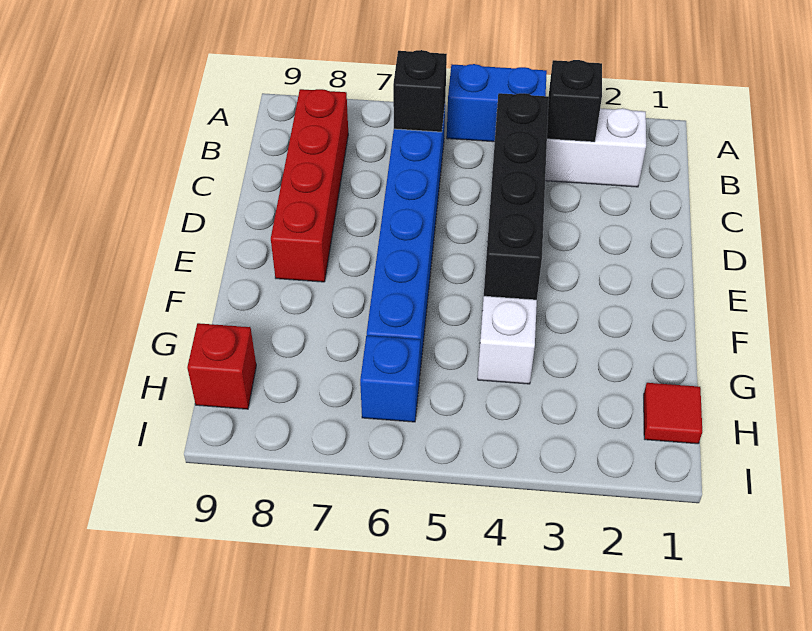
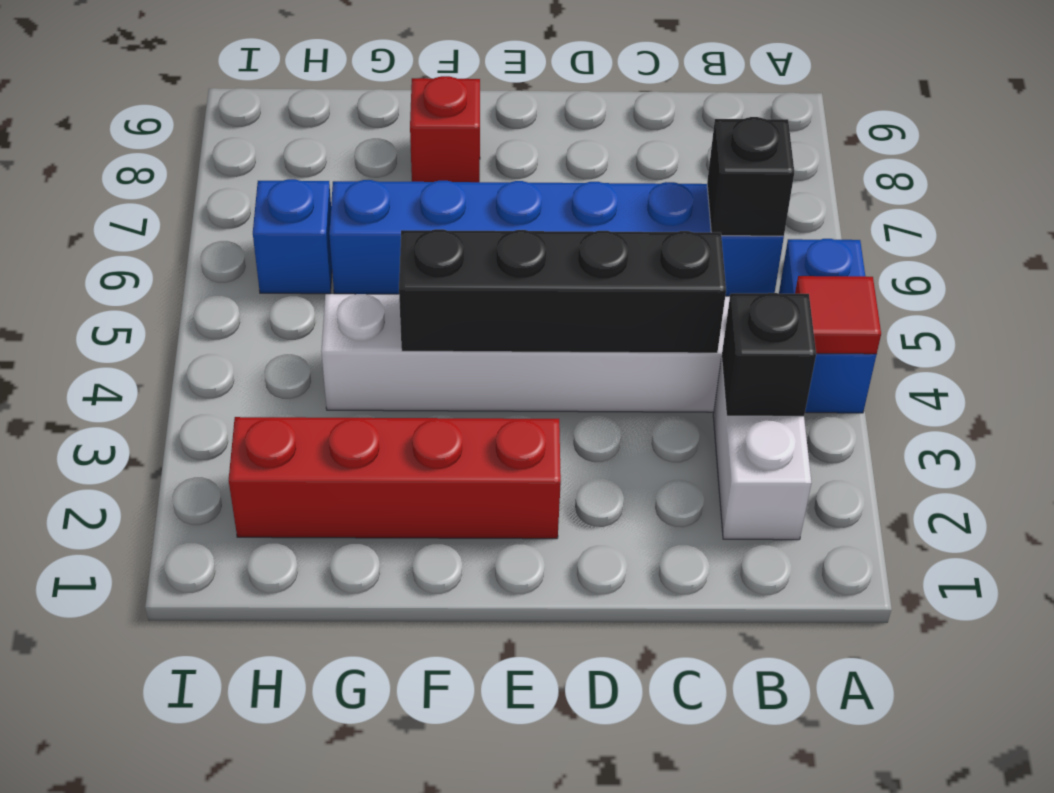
red brick B8:E8 level 1 -> red brick E2:H2 level 1
red tile H1 level 1 -> red tile A4 level 2
red brick H9 level 1 -> red brick F8 level 1

